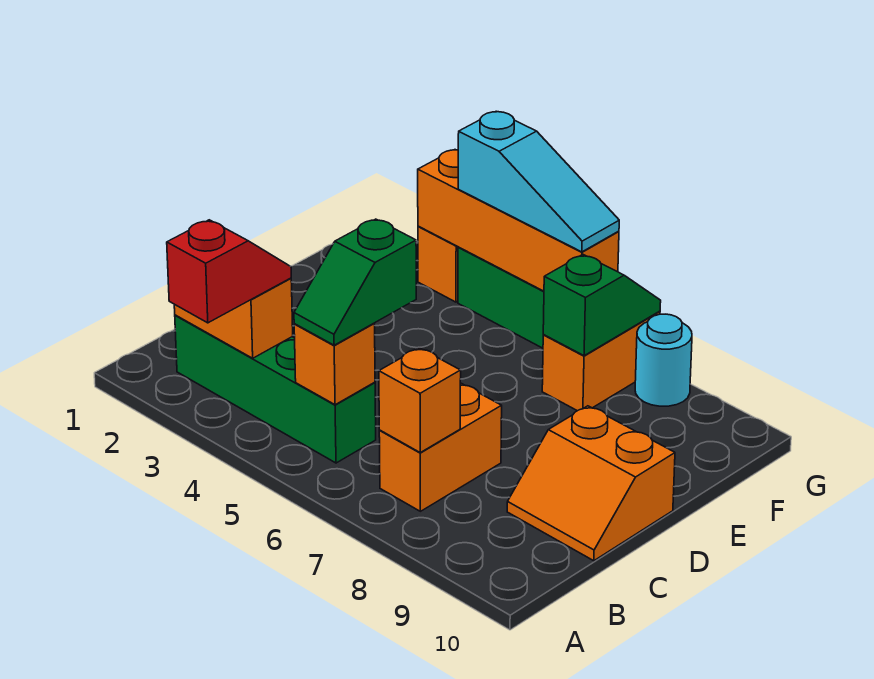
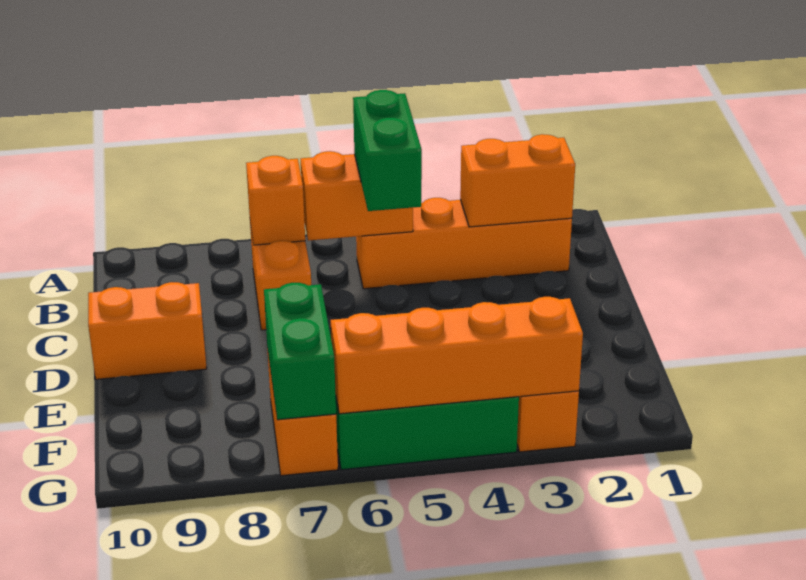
red slope A3:B3 level 3 top A -> none
green brick B2:B5 level 1 -> orange brick B2:B5 level 1
orange brick B5 level 2 -> orange brick B5:B6 level 2
green slope B5:C5 level 3 top C -> green brick B5:C5 level 3
green slope F7:G7 level 2 top F -> green brick F7:G7 level 2
cyan slope G4:G6 level 3 top 4 -> none
cyan round brick G8 level 1 -> none

